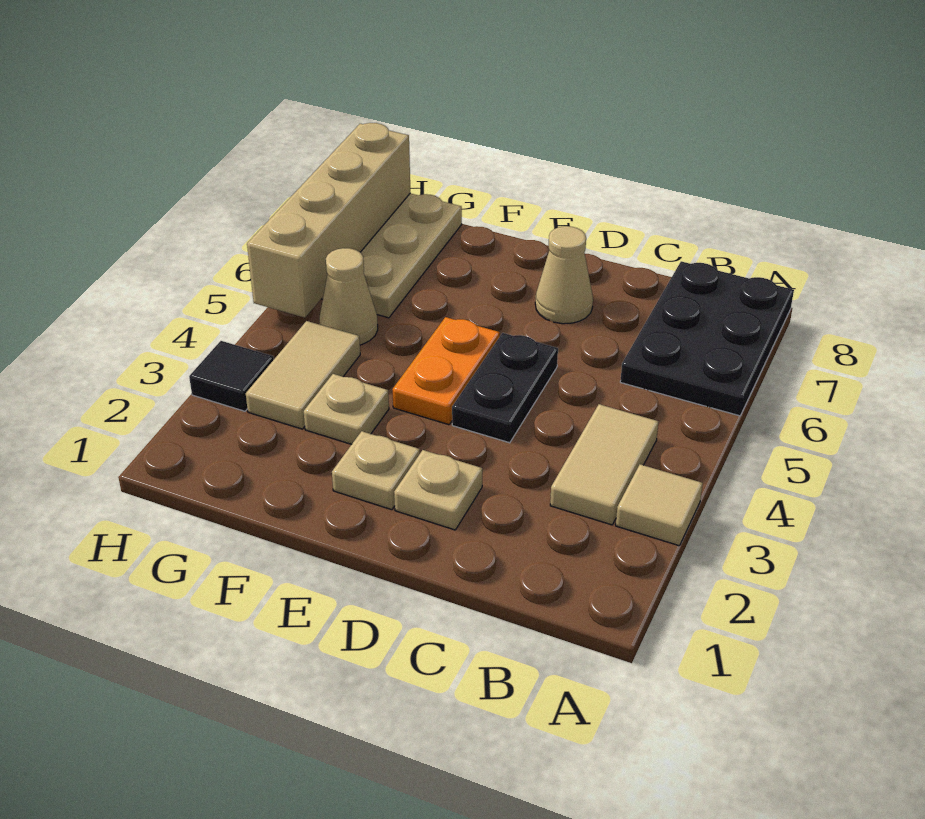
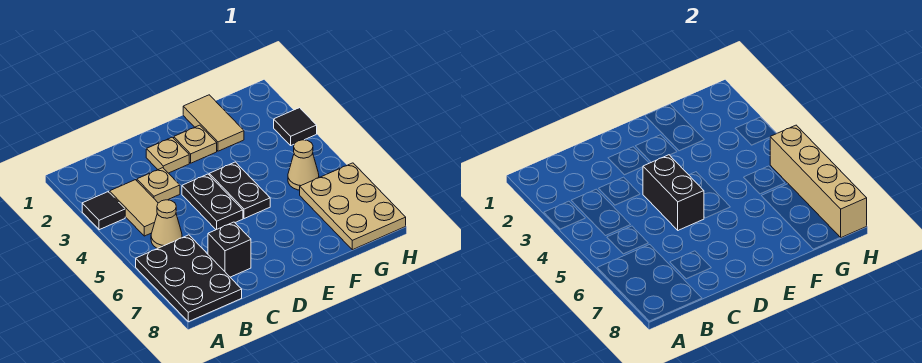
tan tile A3 level 1 -> black tile A3 level 1
none -> black brick C7 level 1
none -> black brick D4:D5 level 2
tan cone D7 level 1 -> tan cone B5 level 1
orange plate E4:E5 level 1 -> black plate E4:E5 level 1
tan plate F3 level 1 -> tan plate C3 level 1
tan tile G3:G4 level 1 -> tan tile F1:F2 level 1

